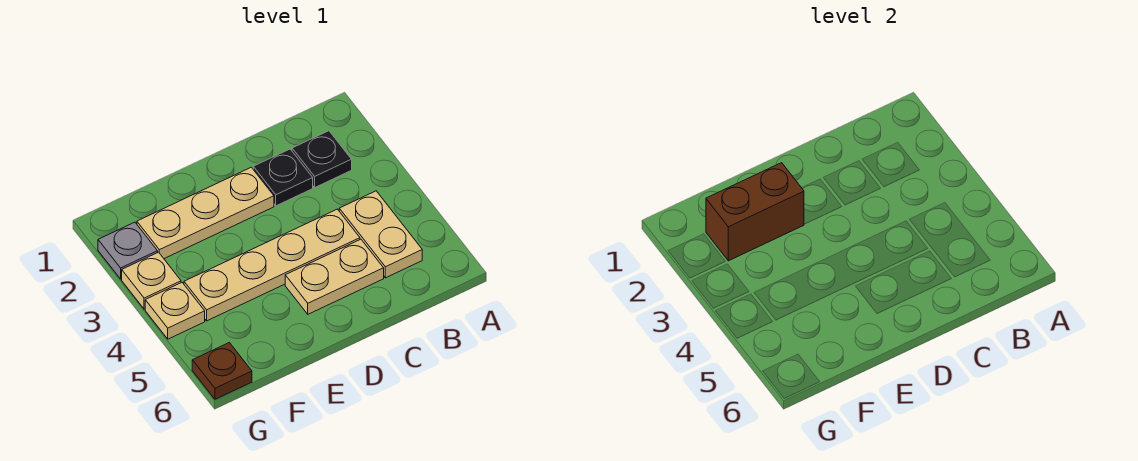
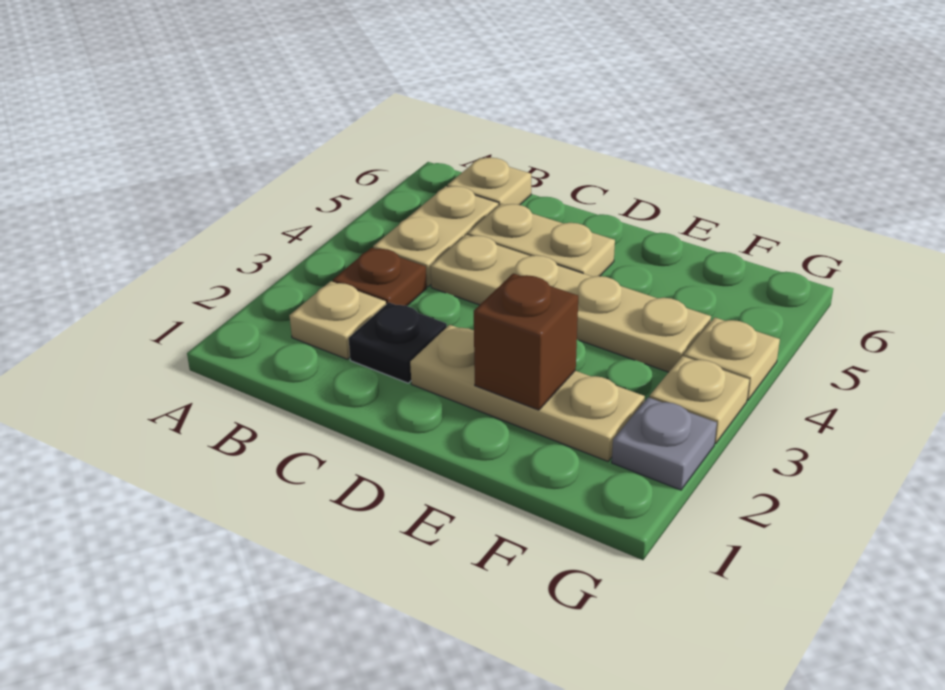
black plate B2 level 1 -> tan plate B2 level 1
none -> tan plate B6 level 1
brown brick E2:F2 level 2 -> brown brick E2 level 2
brown plate G6 level 1 -> brown plate B3 level 1

